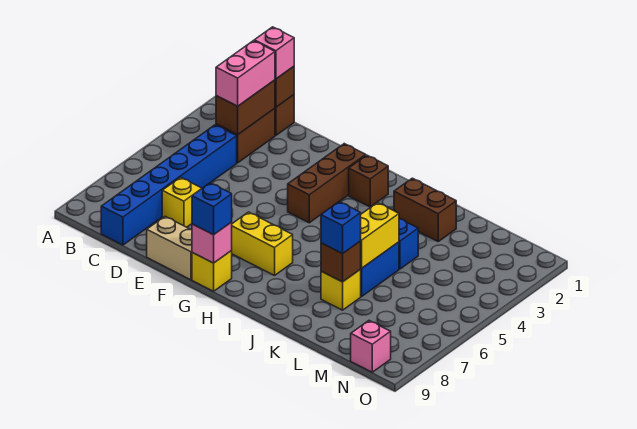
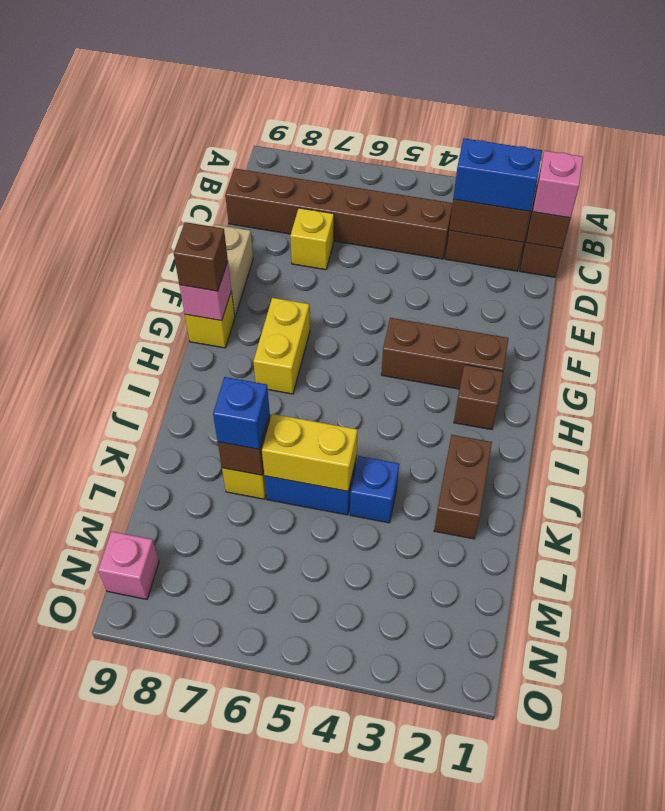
pink brick C2:C3 level 3 -> blue brick C2:C3 level 3
blue brick C4:C9 level 1 -> brown brick C4:C9 level 1
blue brick G9 level 3 -> brown brick G9 level 3

